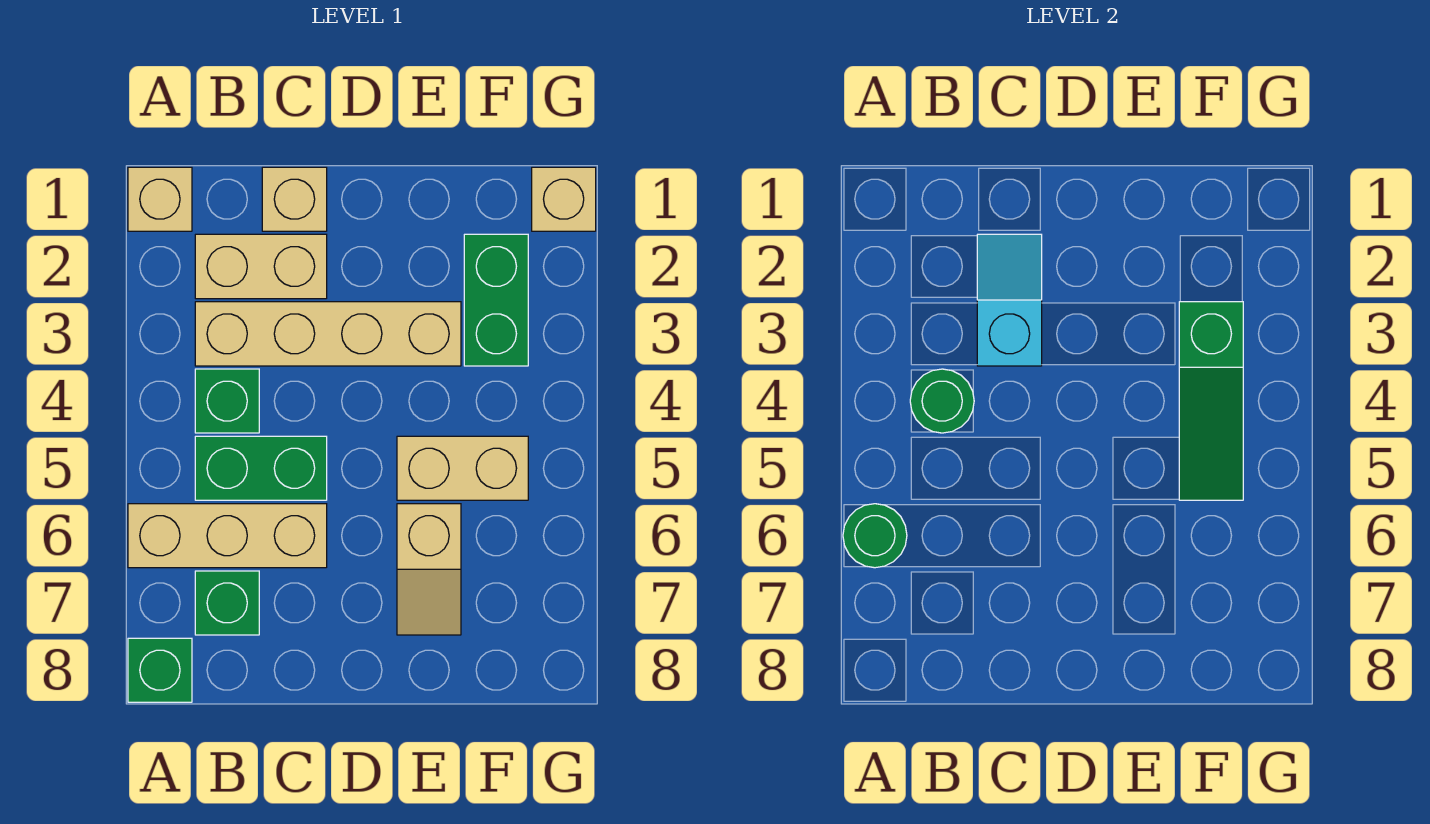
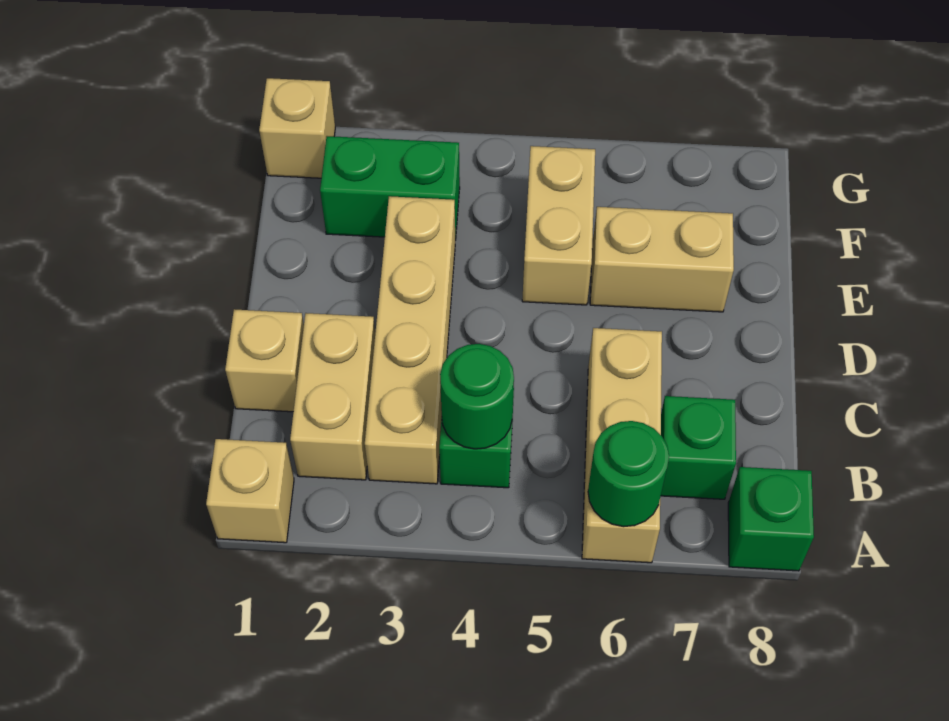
green brick B5:C5 level 1 -> none
cyan slope C2:C3 level 2 top 3 -> none
tan slope E6:E7 level 1 top 6 -> tan brick E6:E7 level 1
green slope F3:F5 level 2 top 3 -> none

